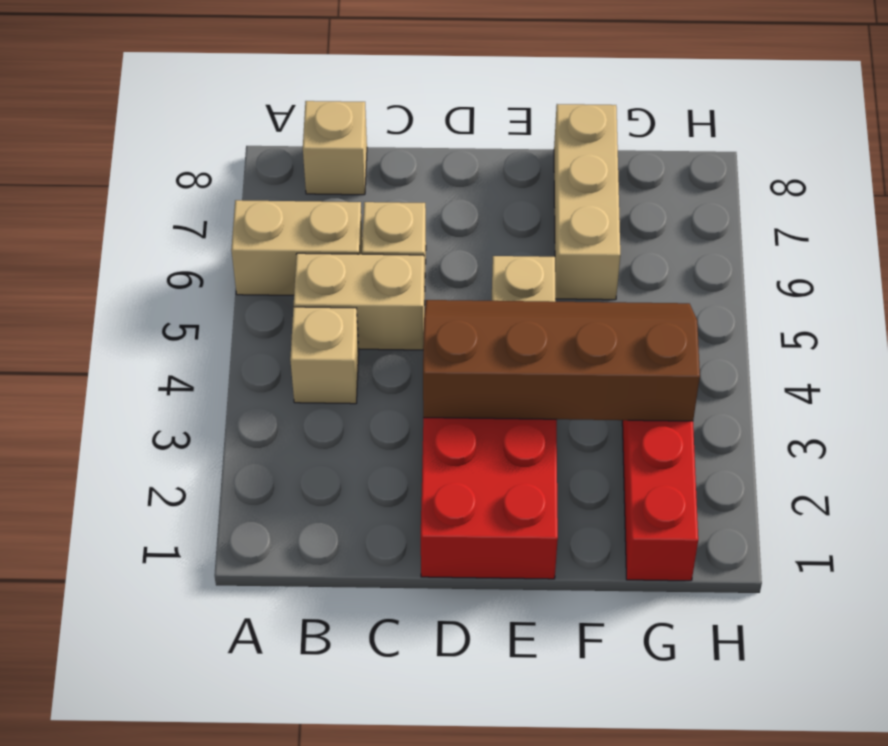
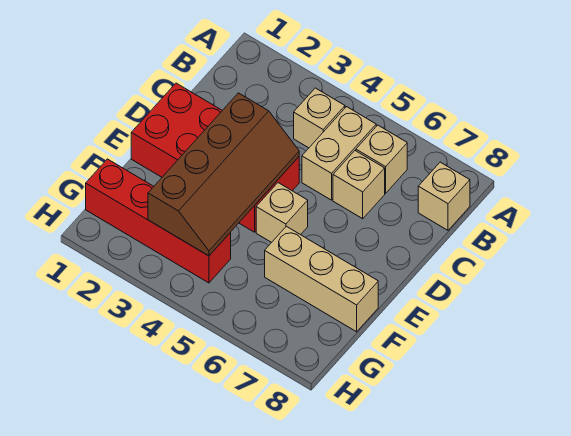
tan brick A6:B6 level 1 -> tan brick B6 level 1

